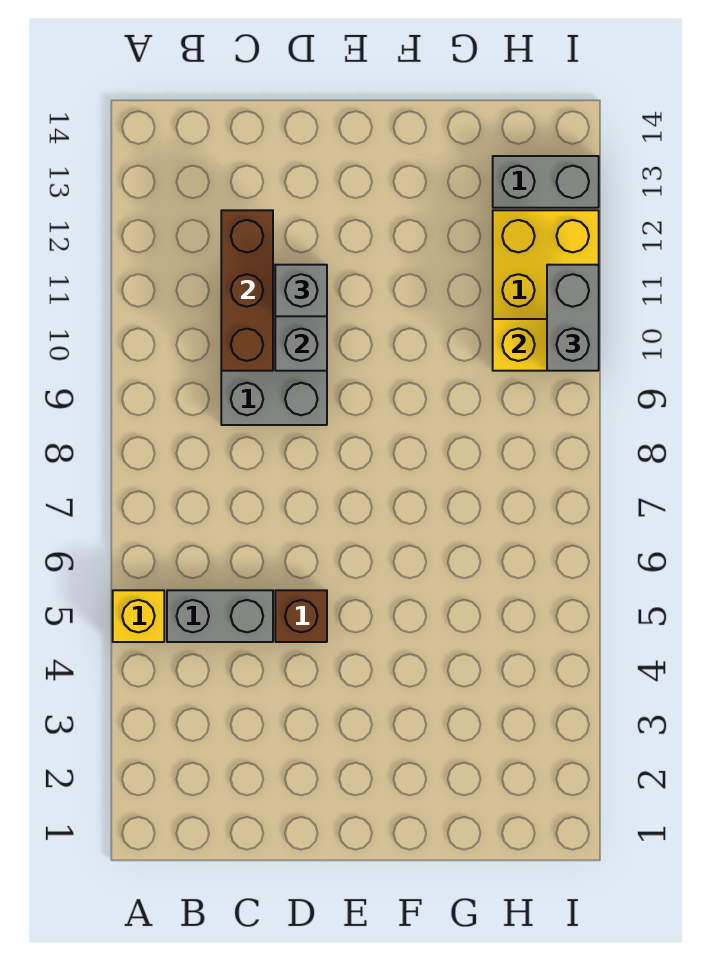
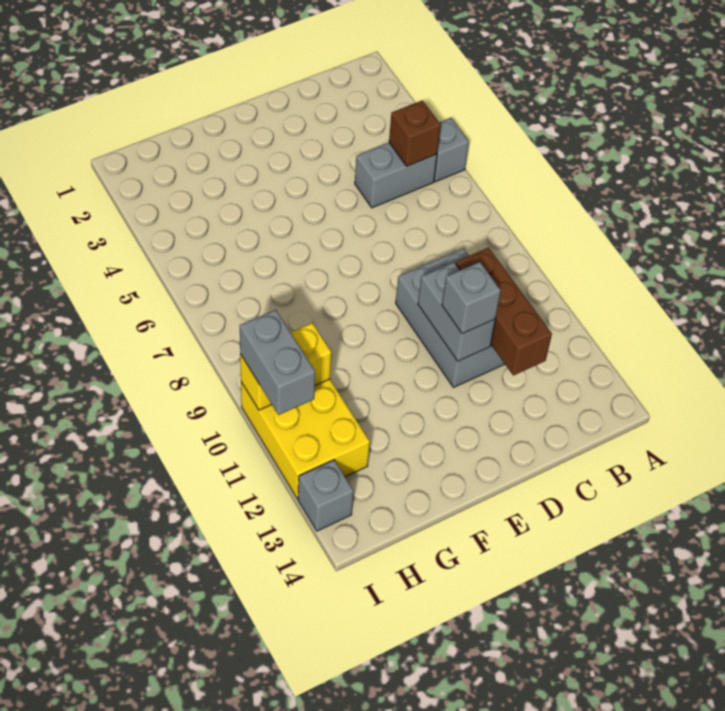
yellow brick A5 level 1 -> grey brick A5 level 1
brown brick D5 level 1 -> brown brick B5 level 2
grey brick H13:I13 level 1 -> grey brick I13 level 1

